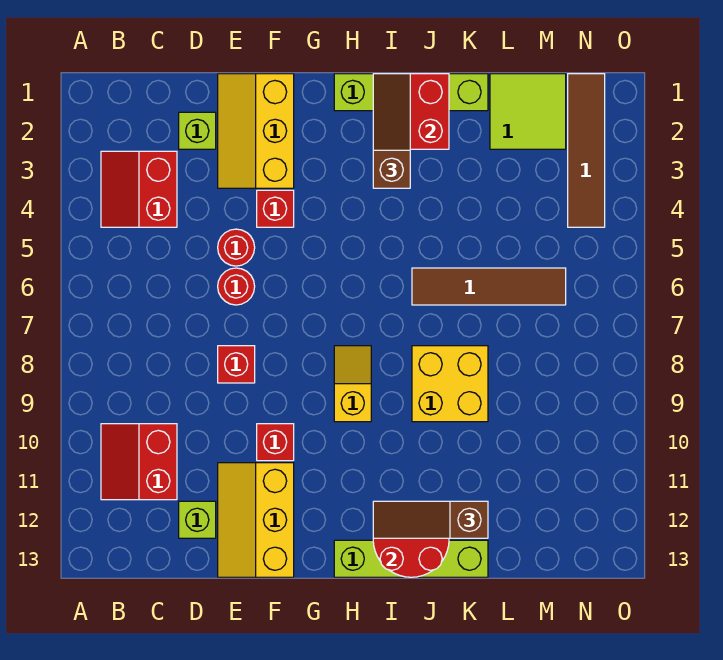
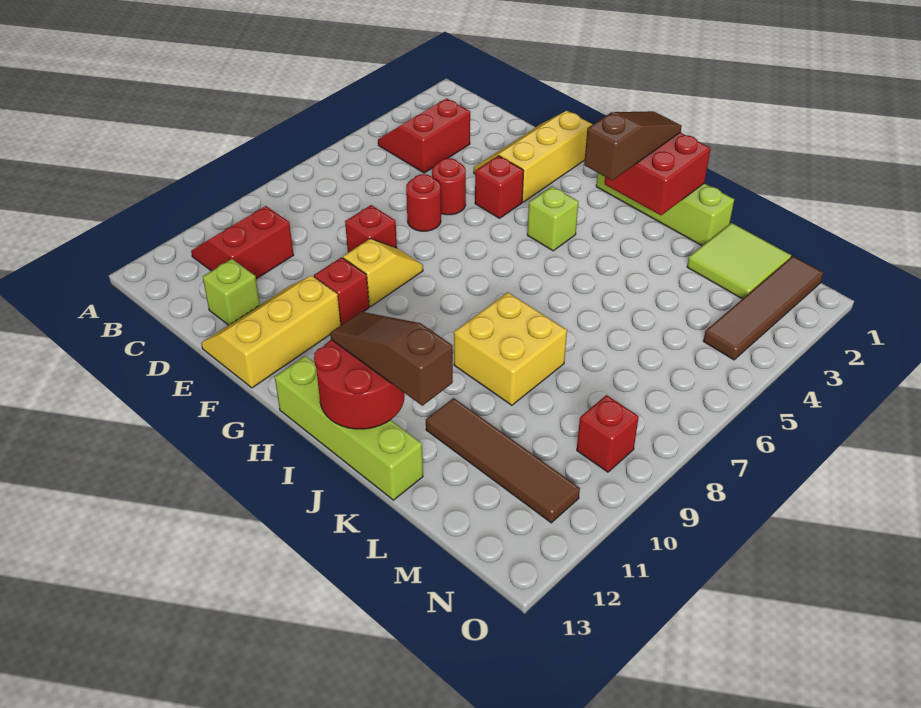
lime brick D2 level 1 -> lime brick H4 level 1
yellow slope H8:H9 level 1 top 9 -> yellow slope F8:F9 level 1 top 9
brown tile J6:M6 level 1 -> brown tile K11:N11 level 1
none -> red brick N9 level 1

